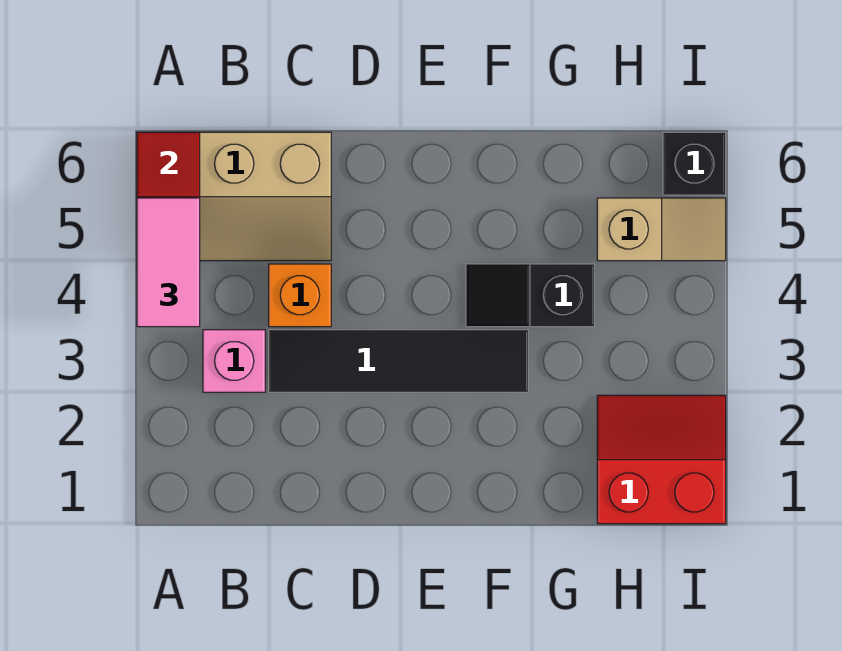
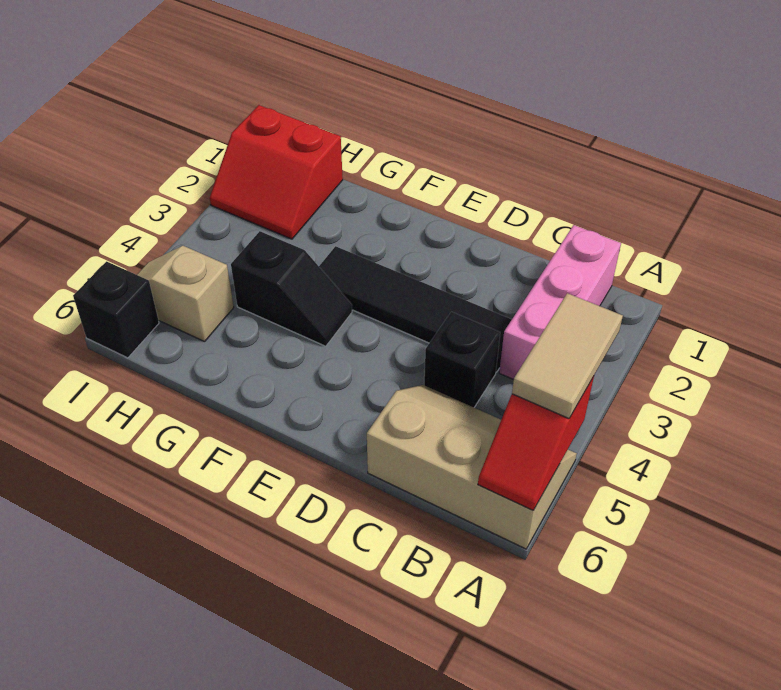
pink tile A4:A5 level 3 -> tan tile A4:A5 level 3
pink brick B3 level 1 -> pink brick B1:B3 level 1
orange brick C4 level 1 -> black brick C4 level 1

